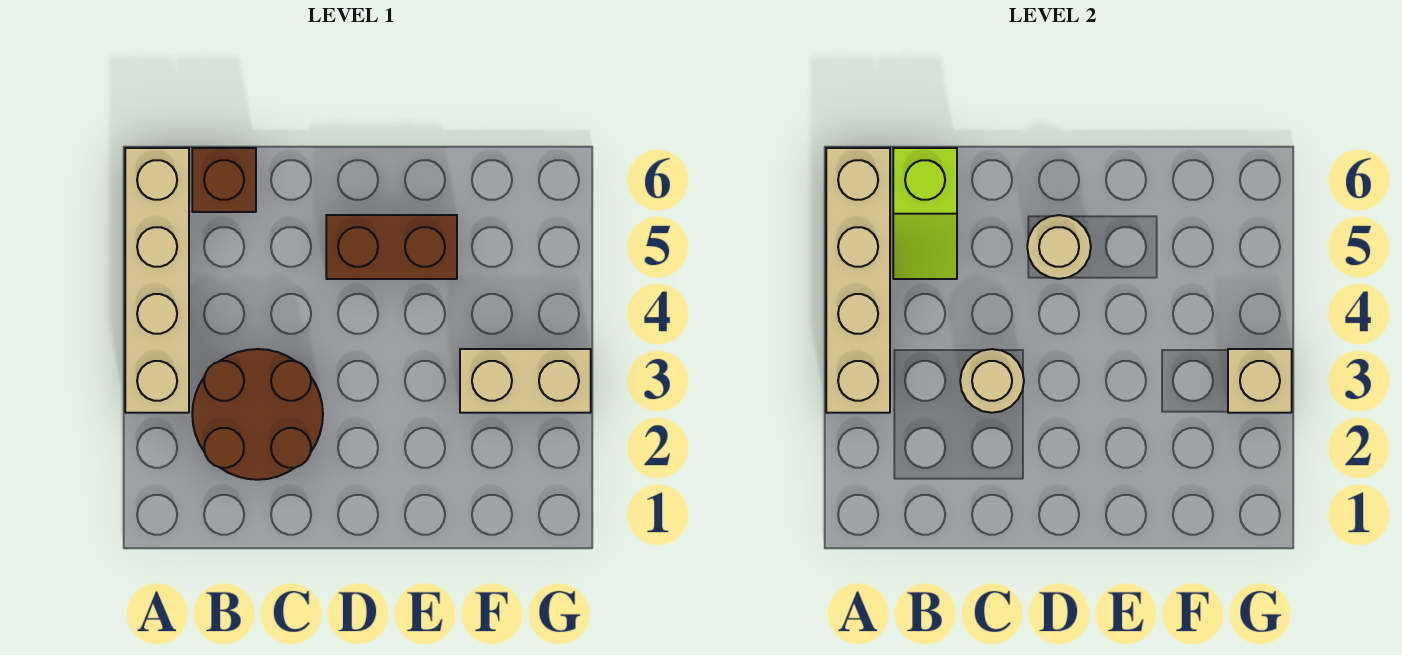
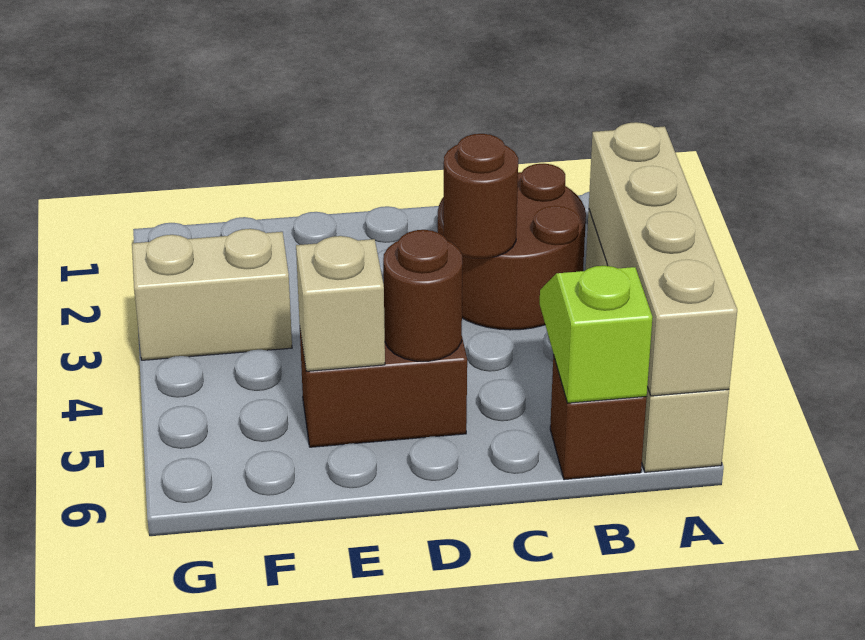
tan round brick C3 level 2 -> brown round brick C3 level 2
tan round brick D5 level 2 -> brown round brick D5 level 2
tan brick G3 level 2 -> tan brick E5 level 2

